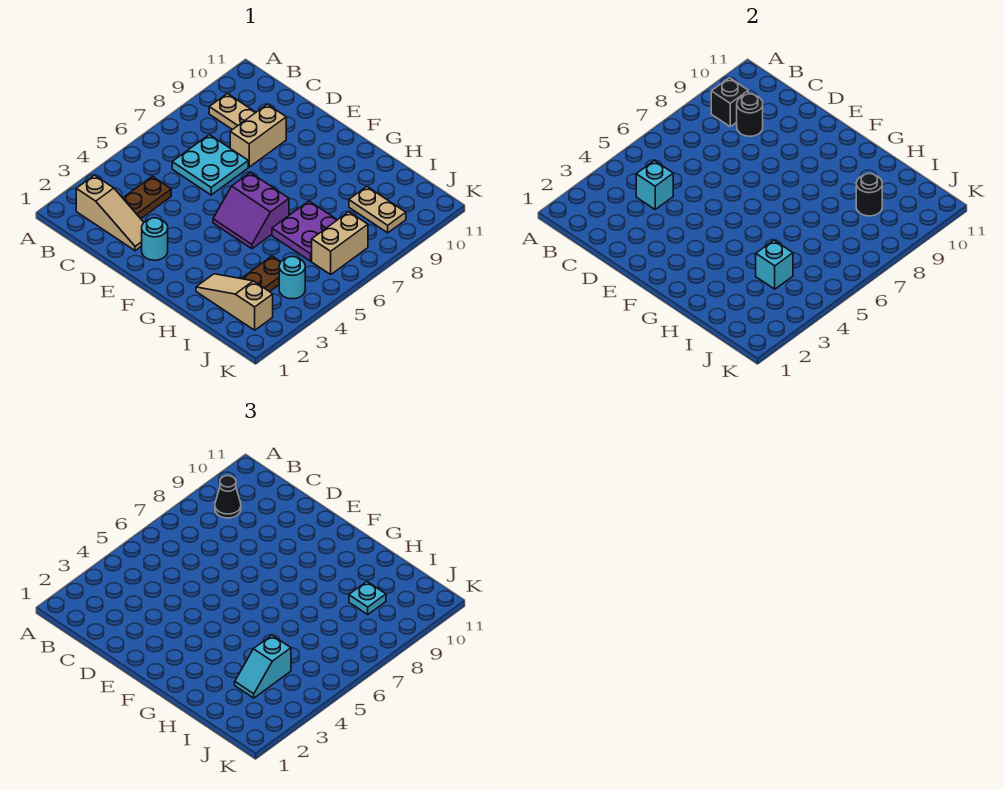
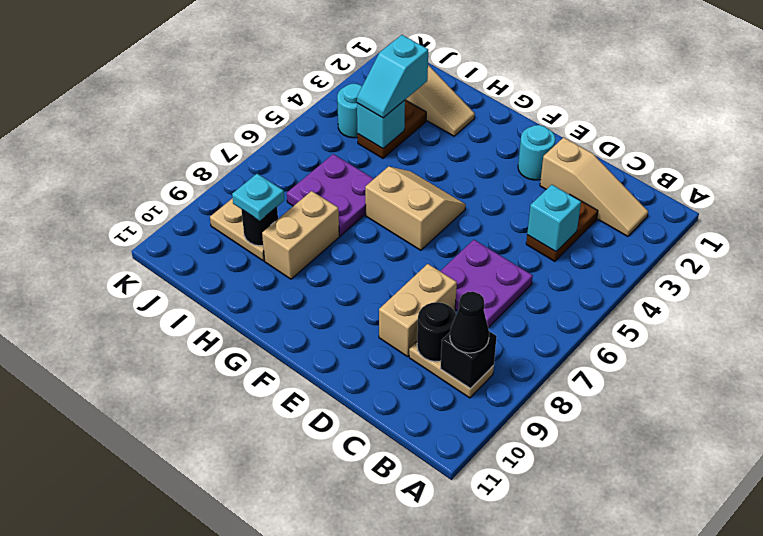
tan slope B2:D2 level 1 top B -> tan slope B2:D2 level 1 top D
cyan plate C6:D7 level 1 -> purple plate C6:D7 level 1
purple slope F5:G6 level 1 top 6 -> tan slope F5:G6 level 1 top 6
cyan slope I3:I4 level 3 top 4 -> cyan slope I3:I4 level 3 top 3
tan brick J6:J7 level 1 -> tan brick H8:H9 level 1

